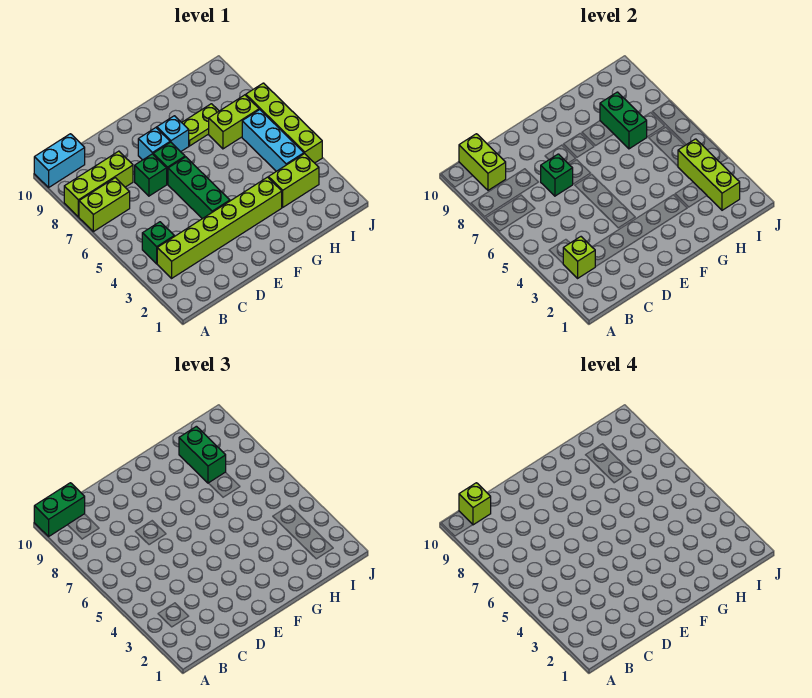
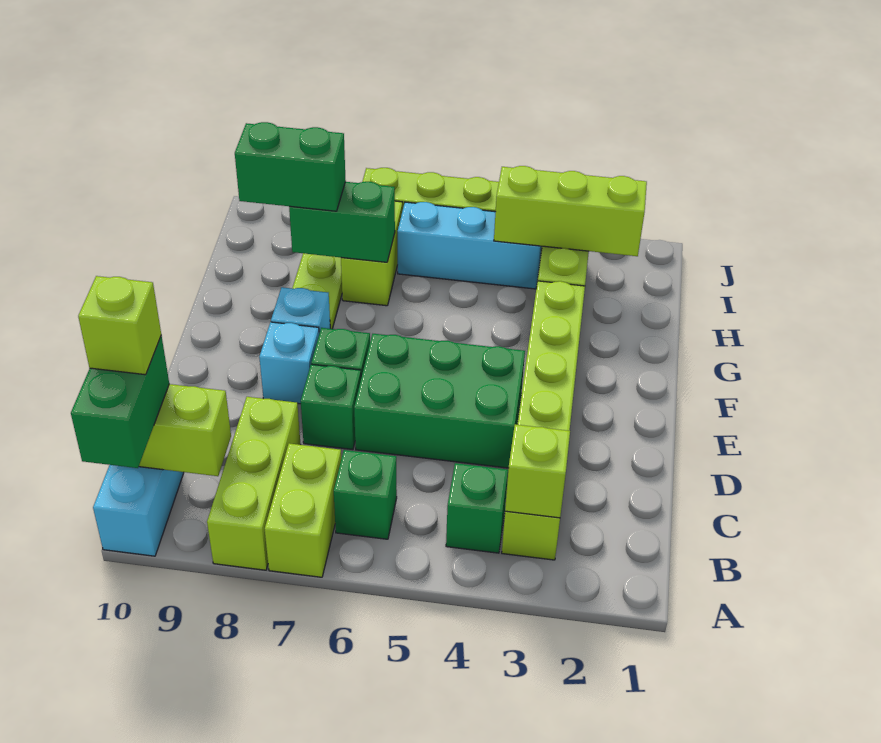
green brick D7 level 2 -> green brick B6 level 1
green brick E4:E6 level 1 -> green brick D4:E6 level 1

